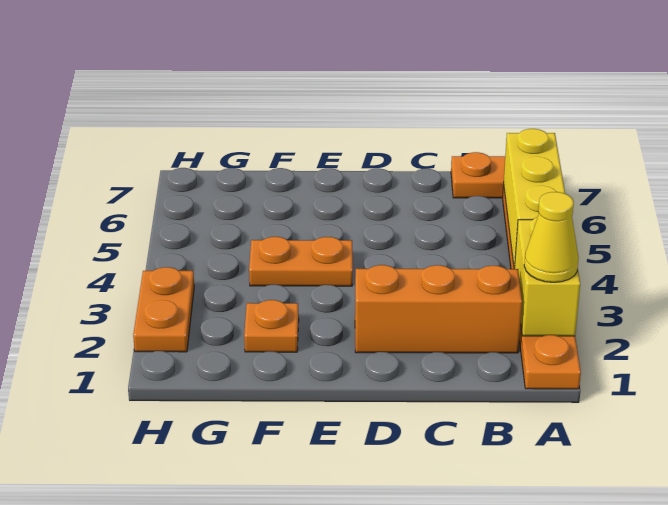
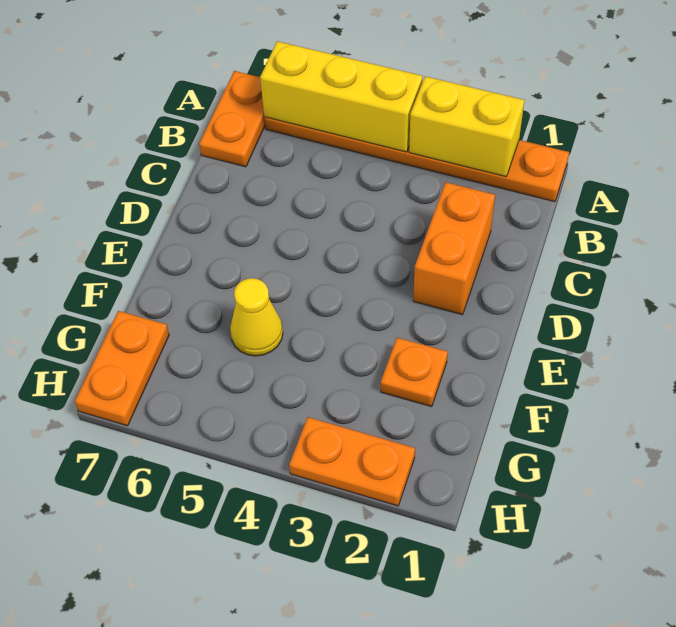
yellow cone A2 level 3 -> yellow cone F5 level 1
orange brick B2:D2 level 1 -> orange brick C2:D2 level 1
orange plate E4:F4 level 1 -> orange plate G7:H7 level 1

